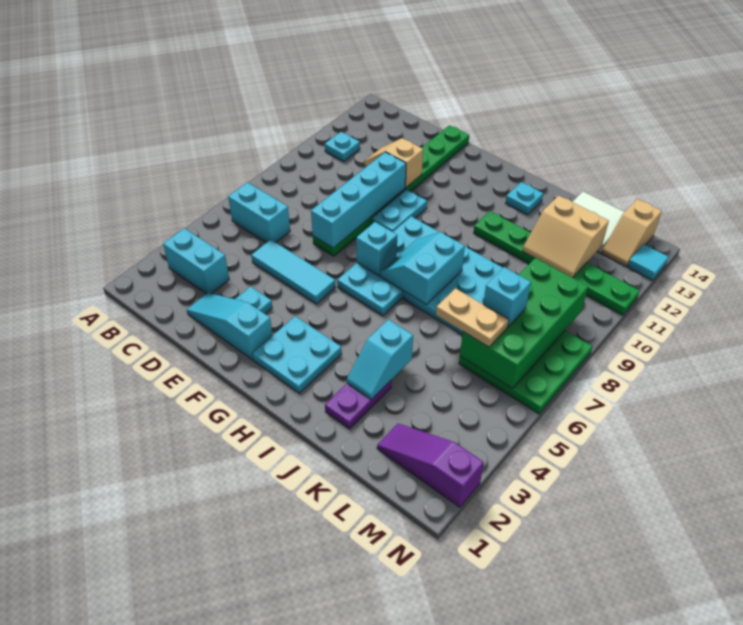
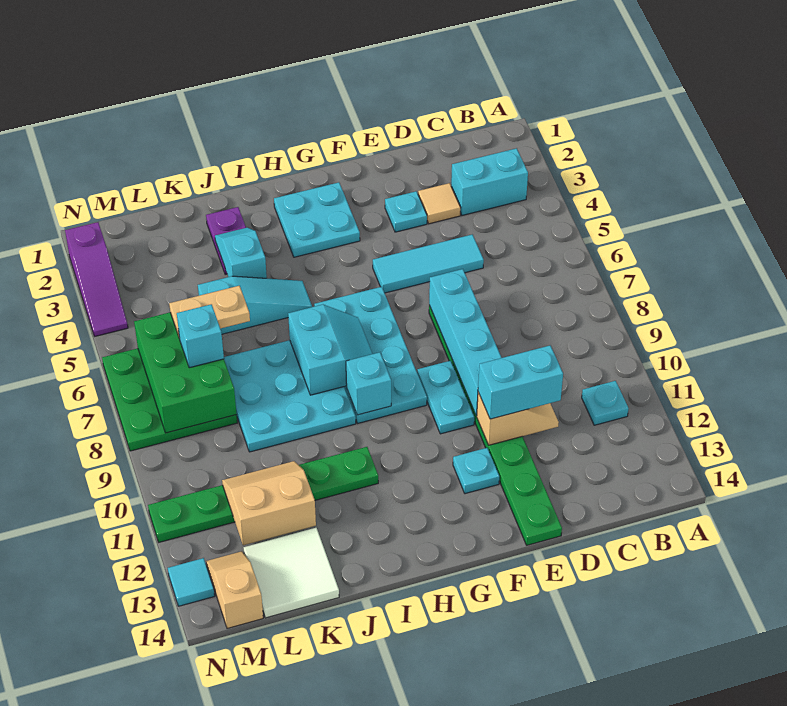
cyan brick B6:C6 level 1 -> cyan brick D11:E11 level 3
cyan slope D2:F2 level 1 top F -> cyan slope I5:K5 level 1 top K
none -> tan tile D3 level 1
cyan brick G7 level 2 -> cyan brick H9 level 2
cyan plate I13 level 1 -> cyan plate F12 level 1
purple slope L2:N2 level 1 top N -> purple slope N2:N4 level 1 top 2
green brick L6:M9 level 2 -> green brick L6:M8 level 2

